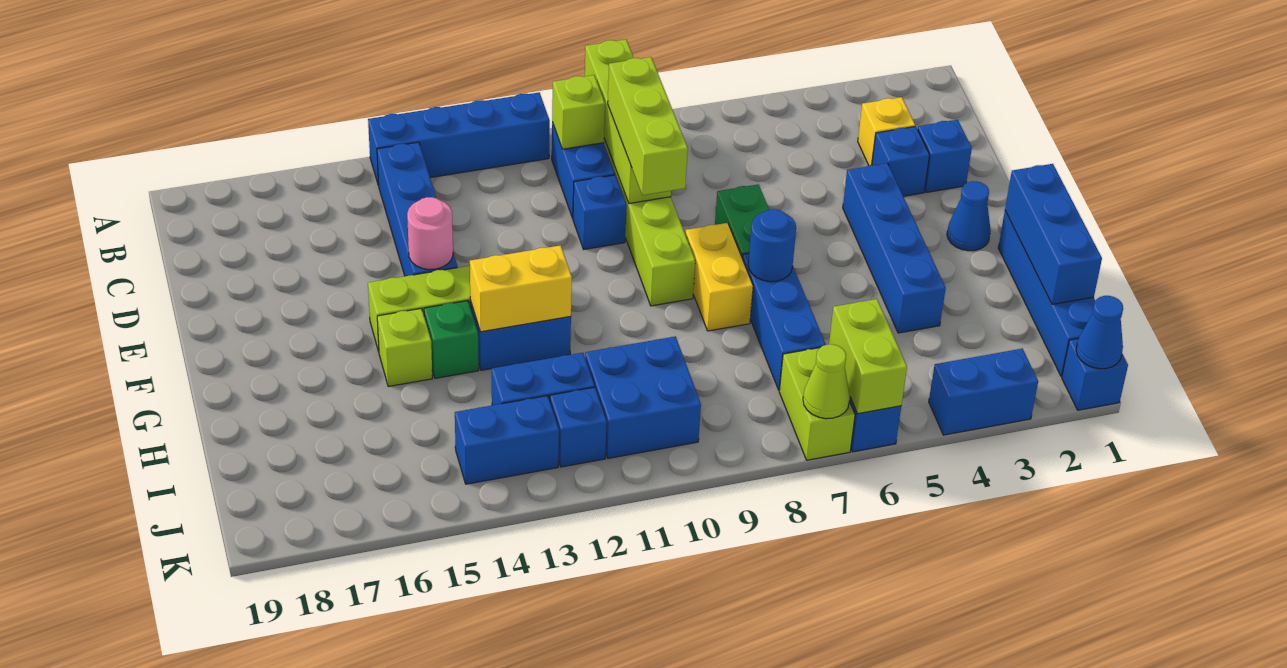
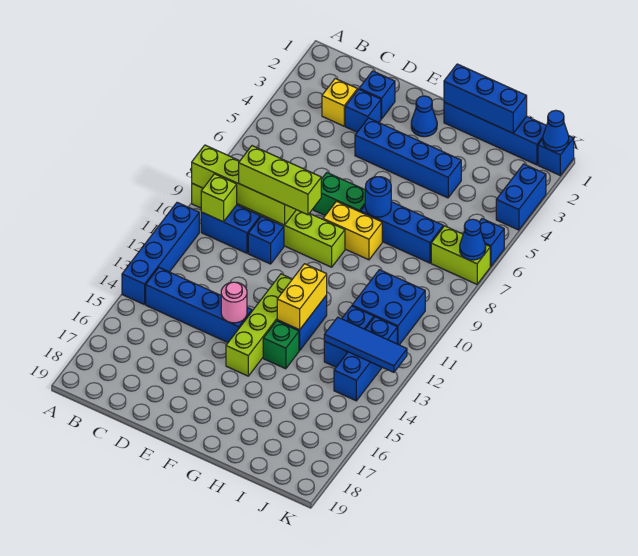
lime brick G15 level 1 -> none
none -> blue tile I13:K13 level 2
lime brick J6:K6 level 2 -> none
lime cone K7 level 2 -> blue cone K7 level 2

